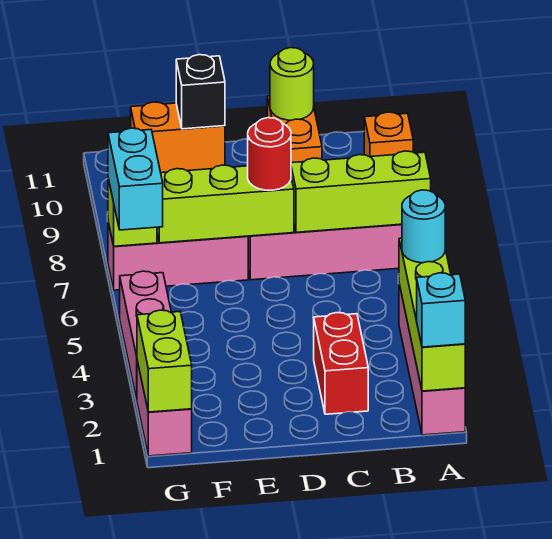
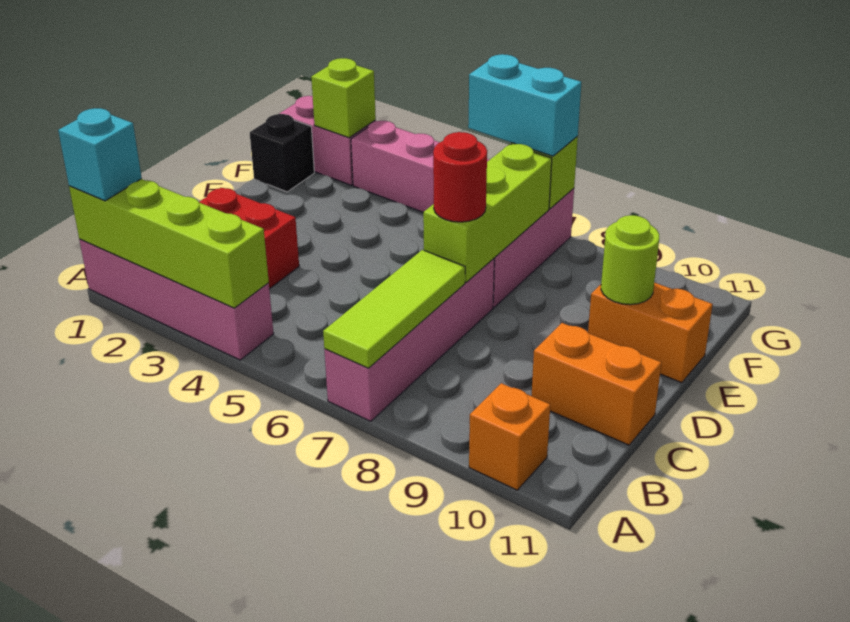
cyan round brick A4 level 3 -> none
lime brick A7:C7 level 2 -> lime tile A7:C7 level 2
lime round brick C11 level 2 -> lime round brick E10 level 2
orange brick E11:F11 level 1 -> orange brick E10:E11 level 1
black brick E11 level 2 -> black brick F1 level 1
lime brick G1:G2 level 2 -> lime brick G2 level 2

